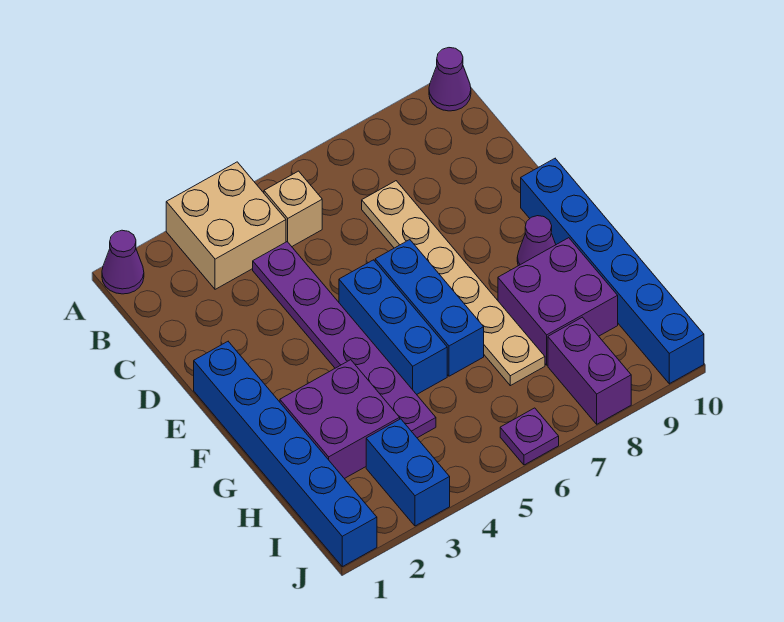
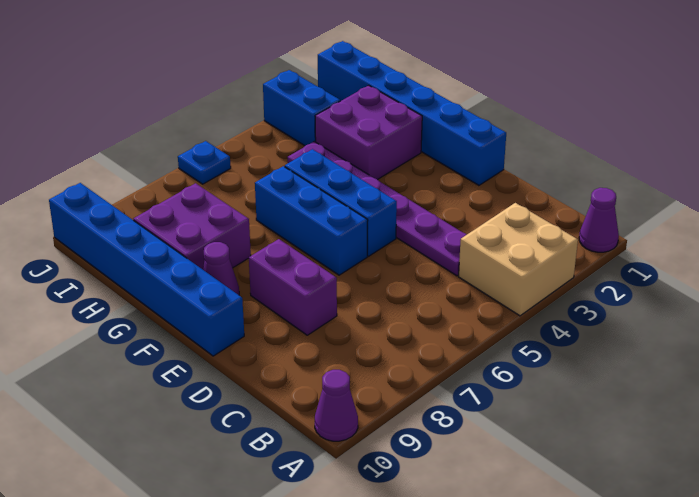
tan brick B5 level 1 -> none
tan plate C7:H7 level 1 -> none
purple brick I8:J8 level 1 -> purple brick D8:E8 level 1
purple plate J6 level 1 -> blue plate J6 level 1

